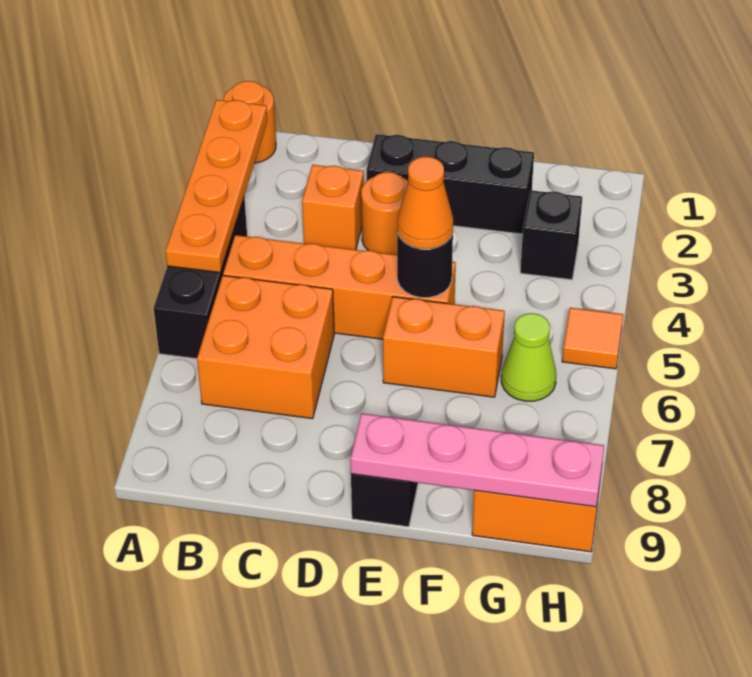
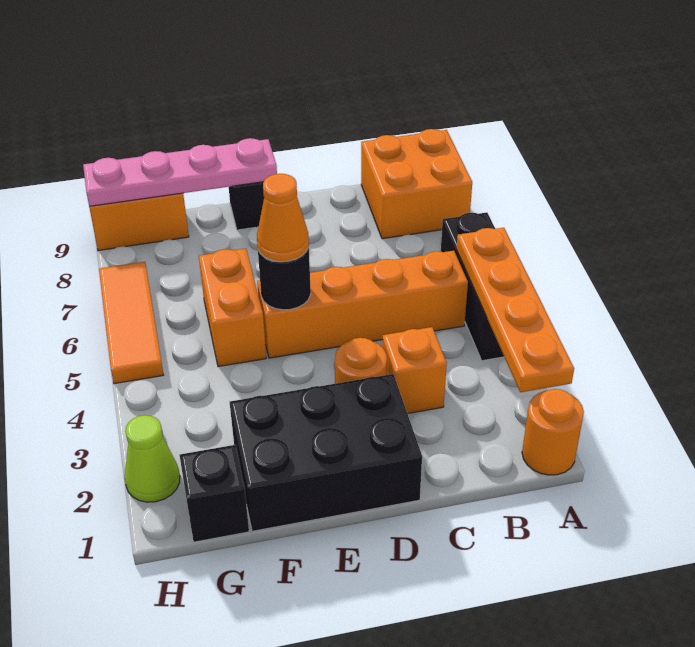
orange brick B6:C7 level 1 -> orange brick A8:B9 level 1
black brick D2:F2 level 1 -> black brick D1:F2 level 1
orange brick E6:F6 level 1 -> orange brick F5:F6 level 1
black brick G3 level 1 -> black brick G1 level 1
lime cone G6 level 1 -> lime cone H2 level 1
orange tile H5 level 1 -> orange tile H5:H7 level 1

